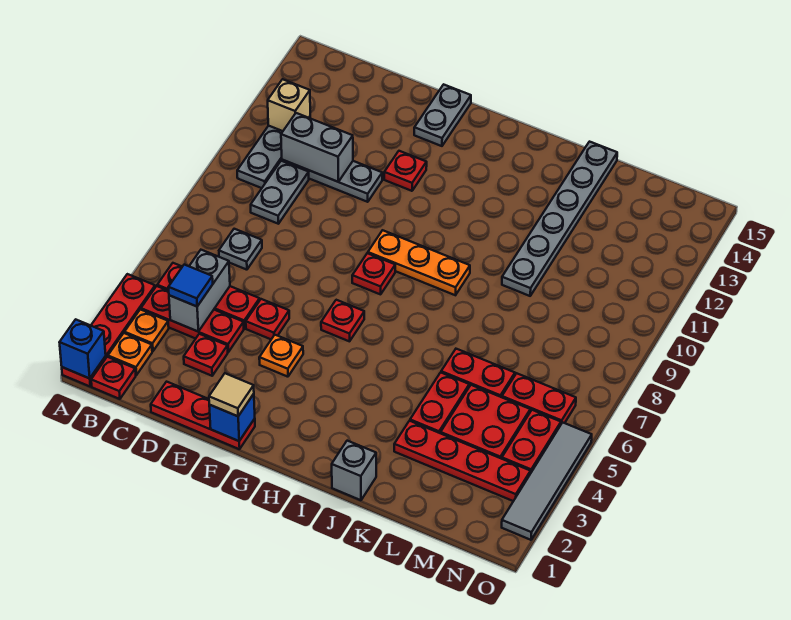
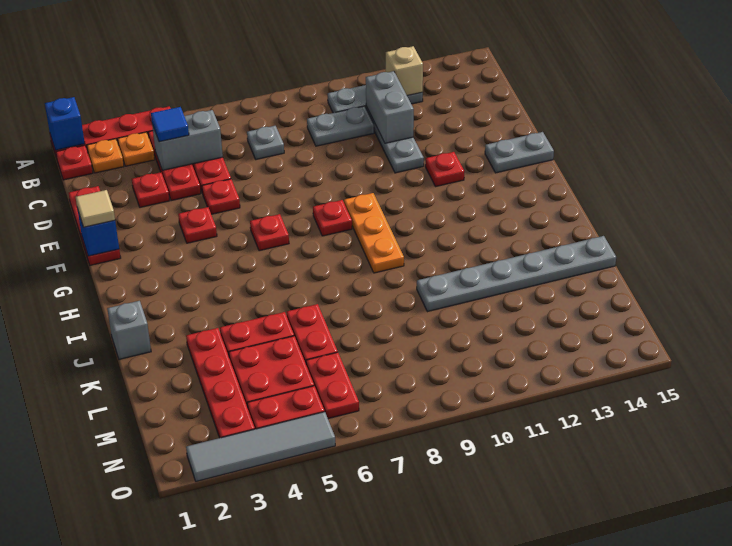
orange plate F4 level 1 -> red plate F4 level 1

